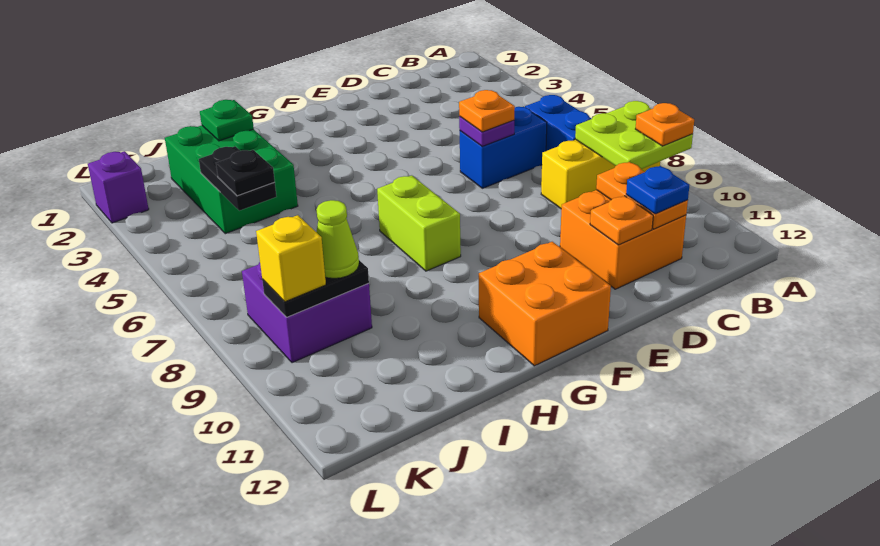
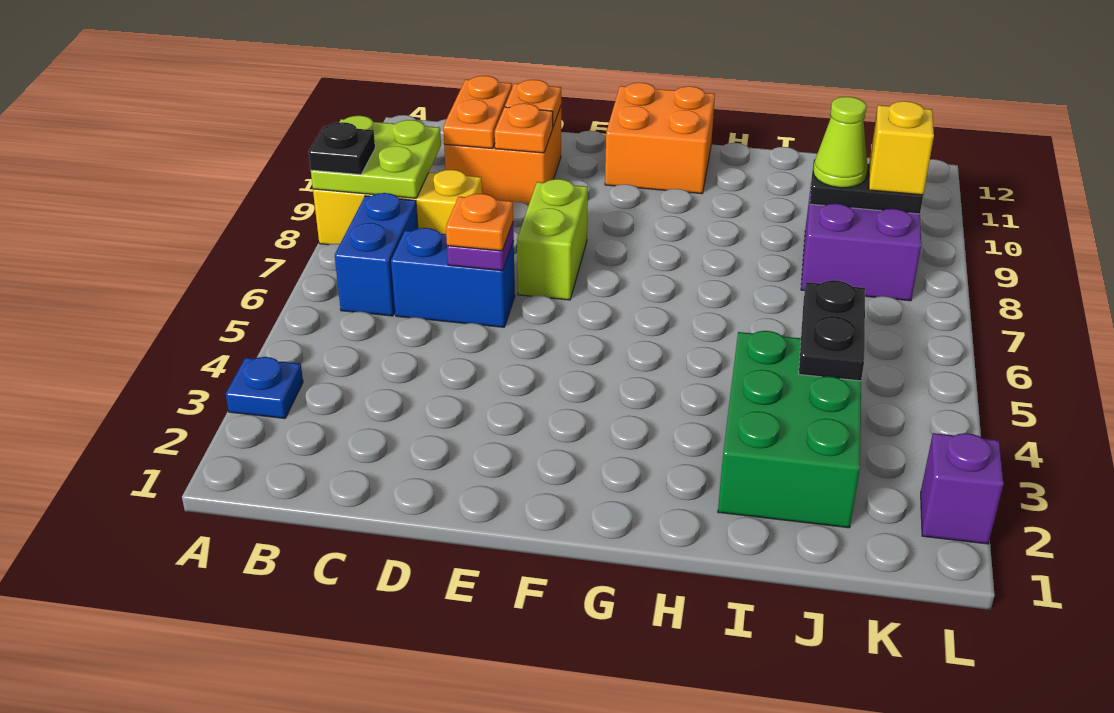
orange plate A9 level 3 -> orange plate D10 level 2
blue plate C11 level 3 -> blue plate A3 level 1
lime brick G7:G8 level 1 -> lime brick E7:E8 level 1
green plate I2 level 2 -> none
black plate J5 level 3 -> black plate A8 level 3

